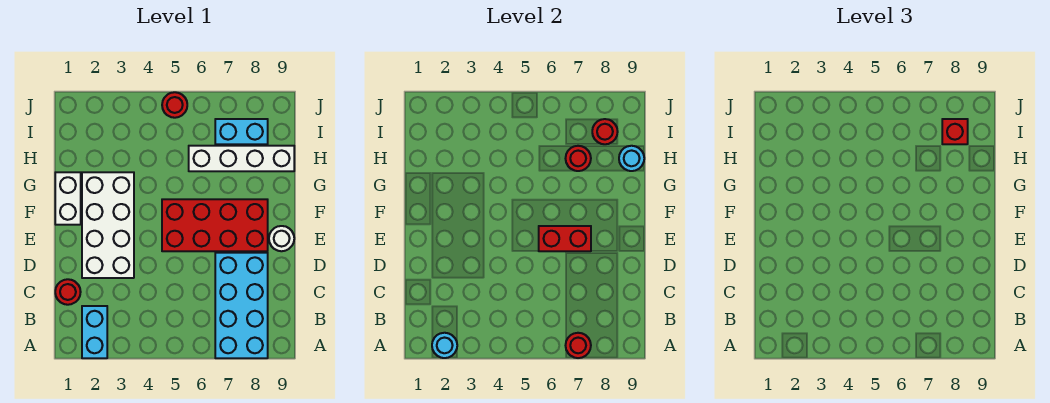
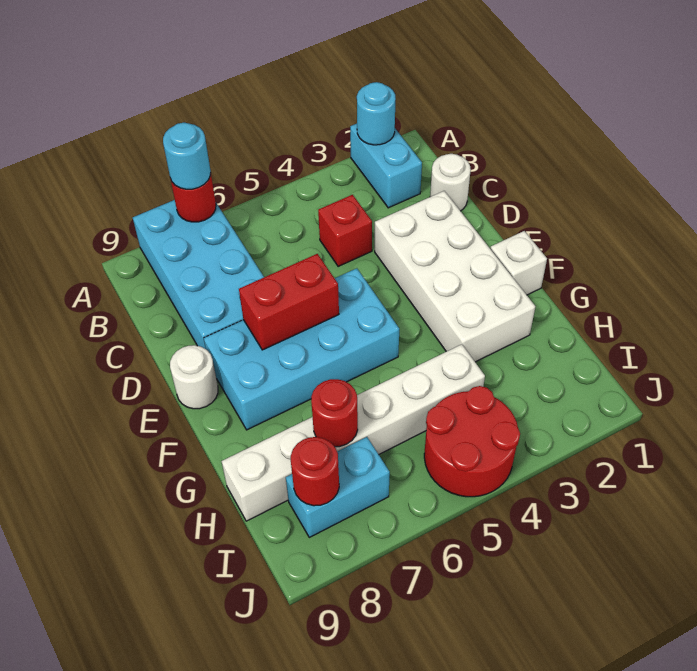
red round brick C1 level 1 -> white round brick C1 level 1
red brick E5:F8 level 1 -> cyan brick E5:F8 level 1
white brick F1:G1 level 1 -> white brick F1 level 1
white brick H6:H9 level 1 -> white brick H4:H9 level 1
cyan round brick H9 level 2 -> cyan round brick A7 level 3
red brick I8 level 3 -> red brick C4 level 1
red round brick J5 level 1 -> red round brick I4:J5 level 1

